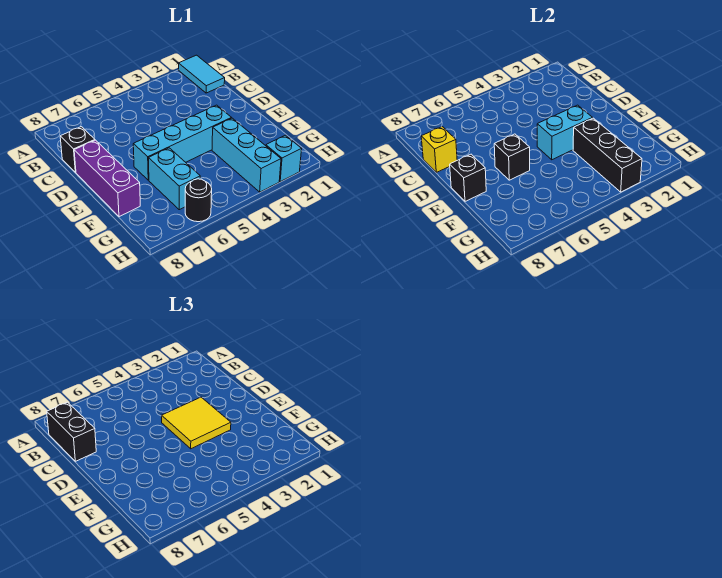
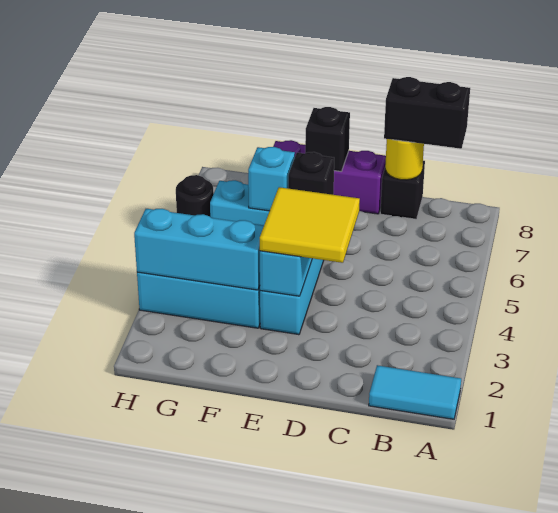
yellow brick C8 level 2 -> yellow round brick C8 level 2
black brick F3:H3 level 2 -> cyan brick F3:H3 level 2
cyan brick H2 level 1 -> cyan brick F6 level 2

